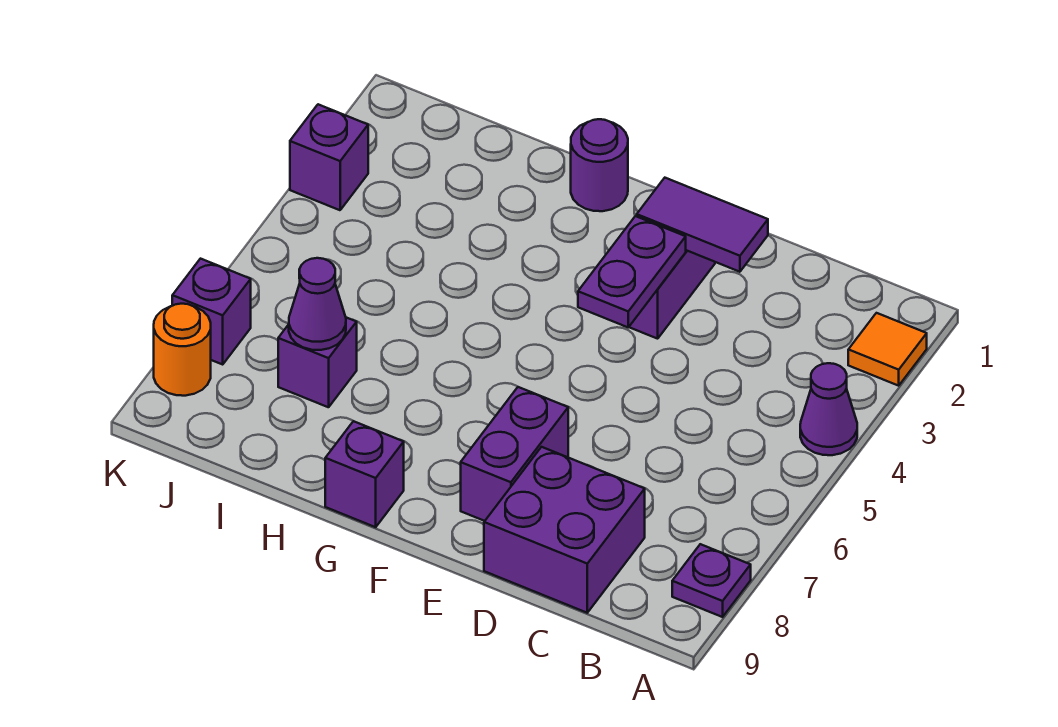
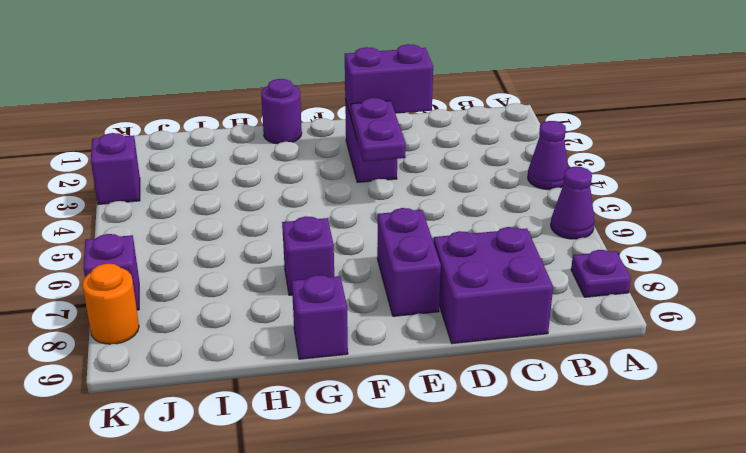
orange tile A2 level 1 -> none
purple tile D2:E2 level 2 -> purple brick D2:E2 level 2
purple brick I7 level 1 -> purple brick G7 level 1
purple cone I7 level 2 -> purple cone A6 level 1

